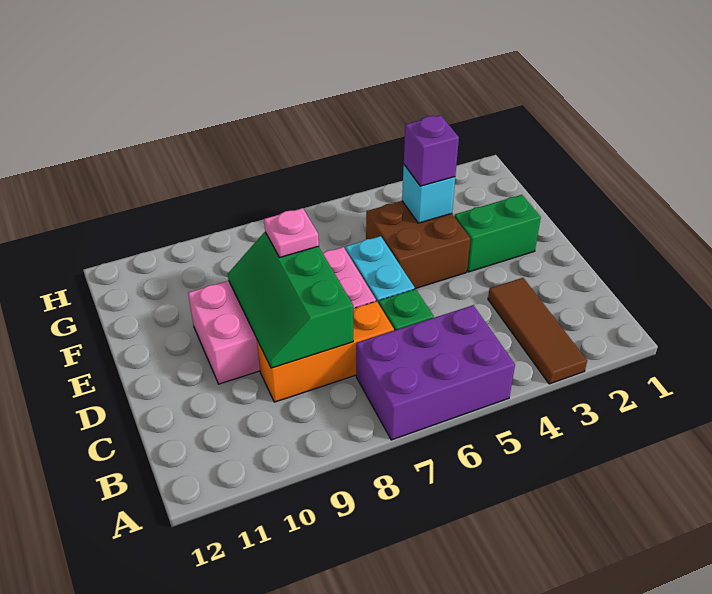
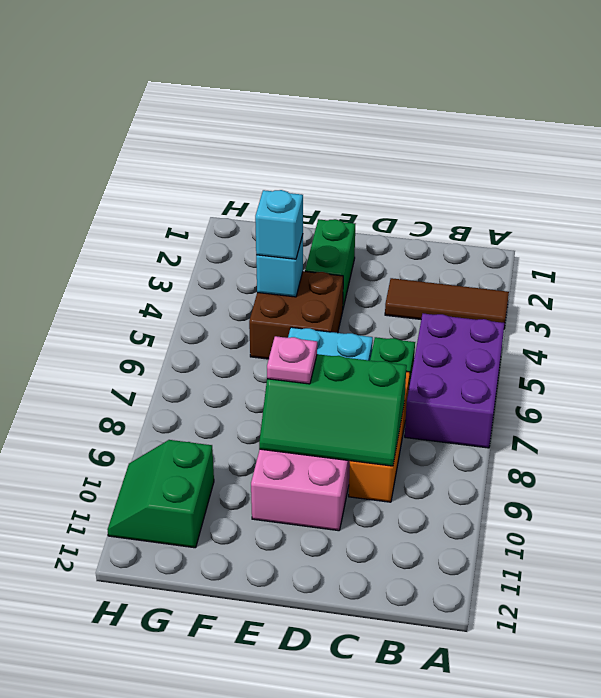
purple brick F4 level 3 -> cyan brick F4 level 3
none -> green slope G10:H11 level 1 top G

